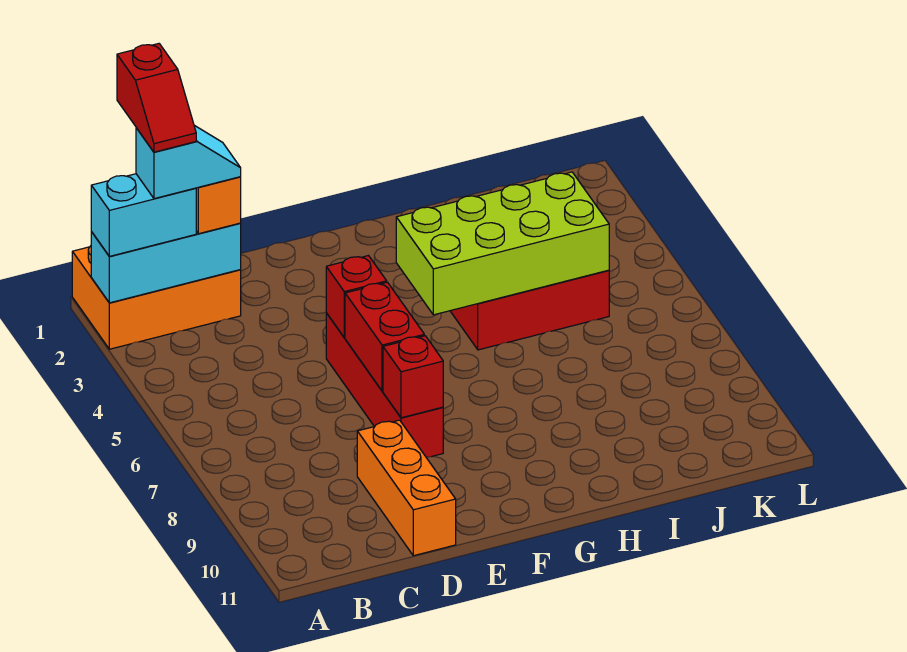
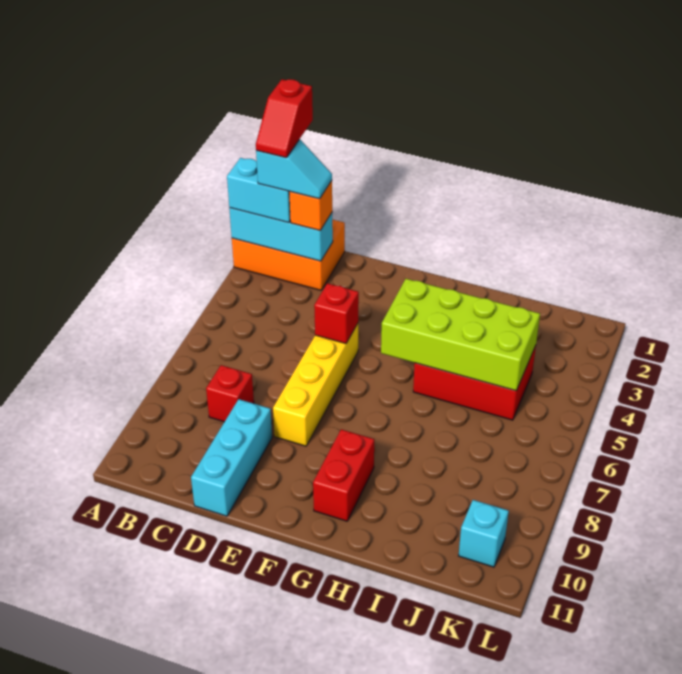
orange brick D9:D11 level 1 -> cyan brick D9:D11 level 1
red brick E5:E8 level 1 -> yellow brick E5:E8 level 1
red brick E6:E7 level 2 -> red brick G9:G10 level 1
red brick E8 level 2 -> red brick C8 level 1
none -> cyan brick K10 level 1

